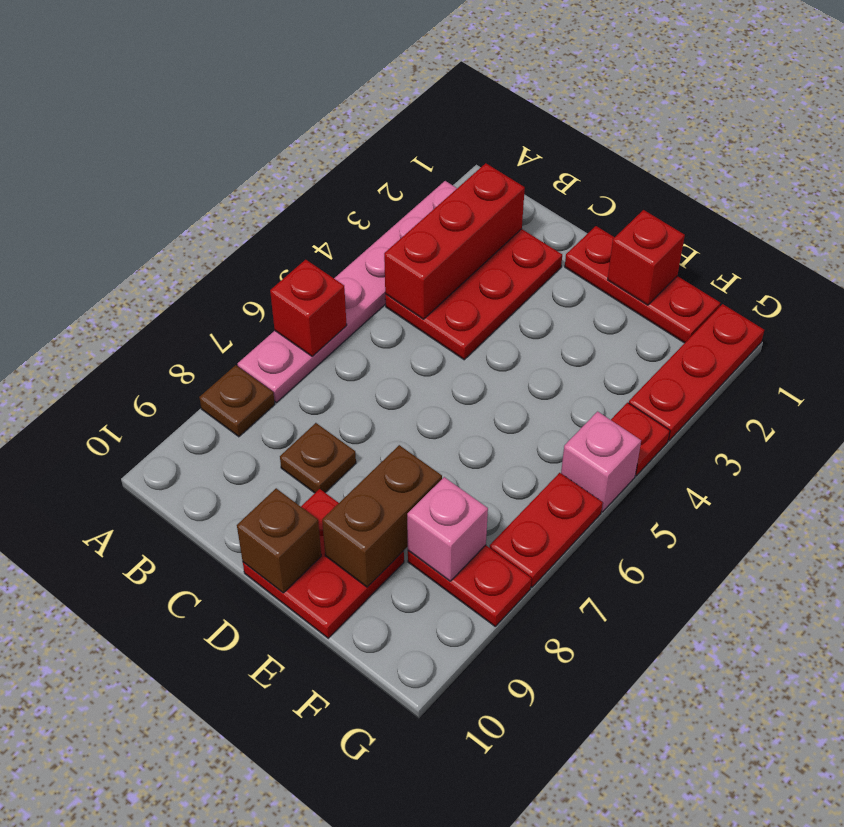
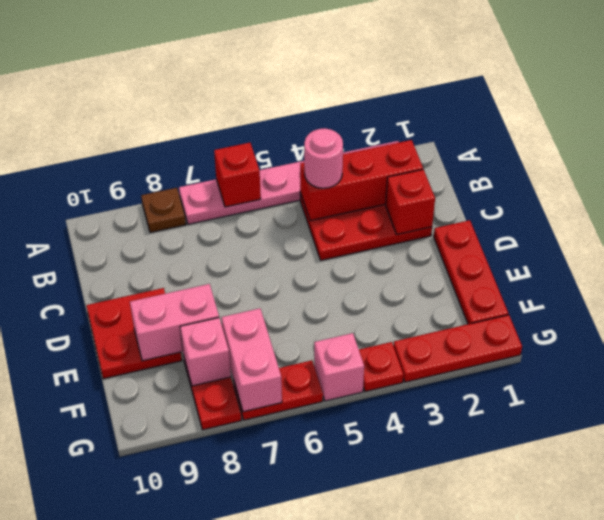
none -> pink round brick B4 level 3
brown plate C8 level 1 -> none
brown brick D10 level 2 -> none
red brick E1 level 2 -> red brick C2 level 2
brown brick E8:E9 level 2 -> pink brick E8:E9 level 2
none -> pink brick F7:G7 level 2

